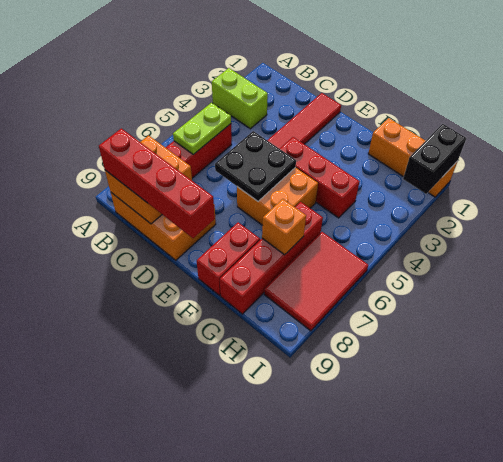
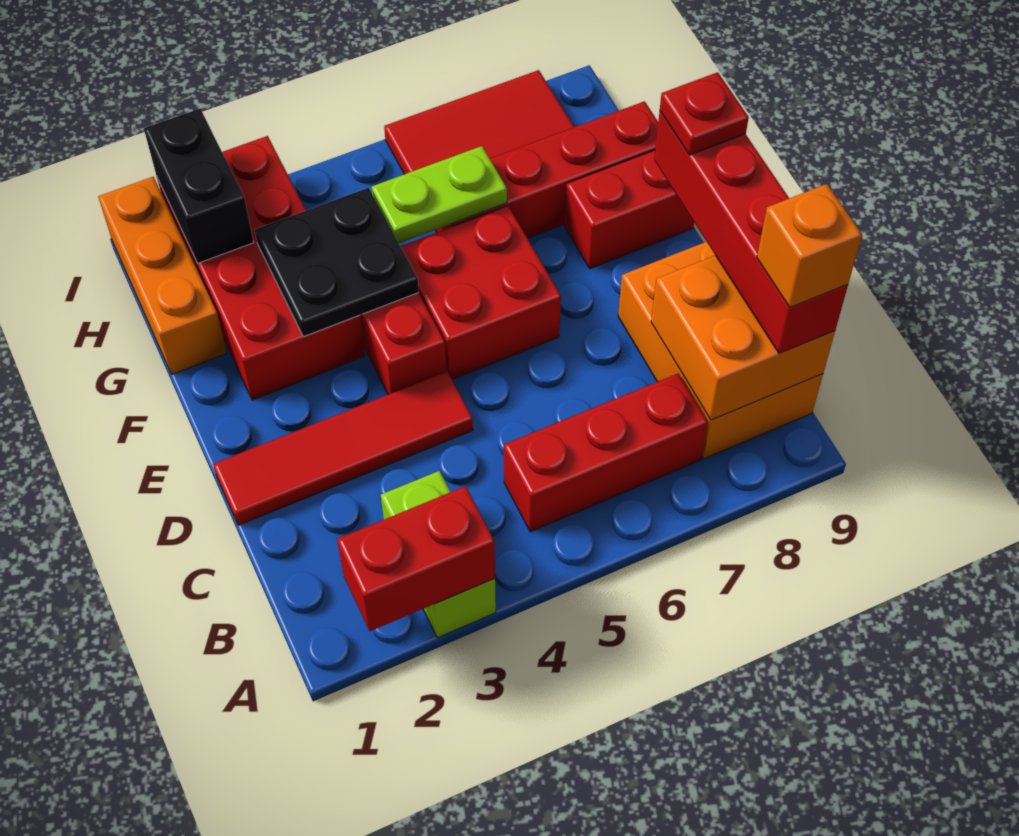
none -> red brick A2:A3 level 2
lime plate B5:B6 level 2 -> lime plate G5:G6 level 2
black plate D5:E6 level 2 -> black plate F3:G4 level 2
orange brick E5:F6 level 1 -> red brick E5:F6 level 1
none -> red plate E9 level 4
none -> red brick F2:I3 level 1
orange brick G7 level 2 -> orange brick B9 level 4
black brick I1:I2 level 2 -> black brick H2:I2 level 2

